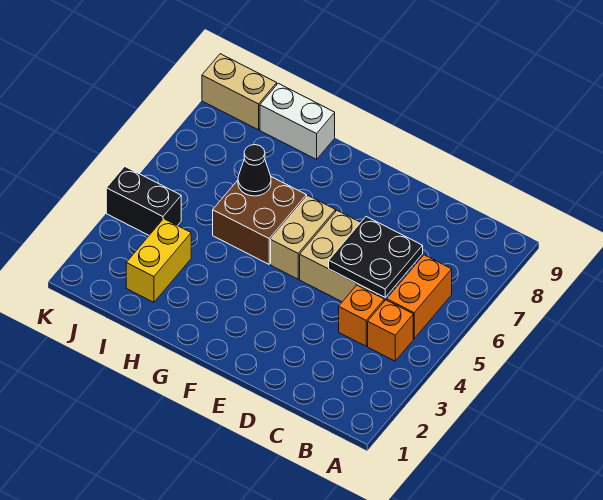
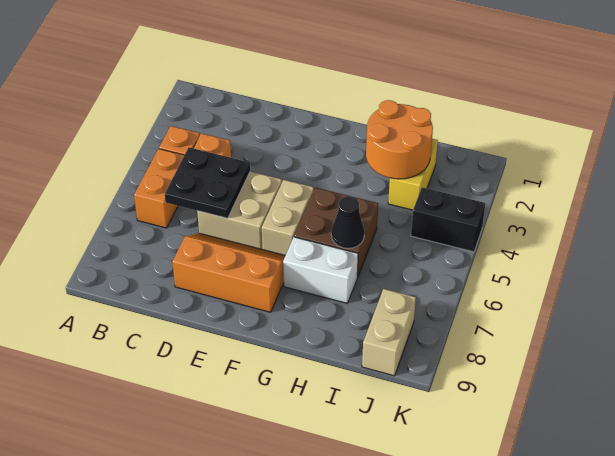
none -> orange slope D7:F8 level 1 top 8
none -> orange round brick H2:I3 level 2
white brick H9:I9 level 1 -> white brick G7:H7 level 1
tan brick J9:K9 level 1 -> tan brick J8:J9 level 1

